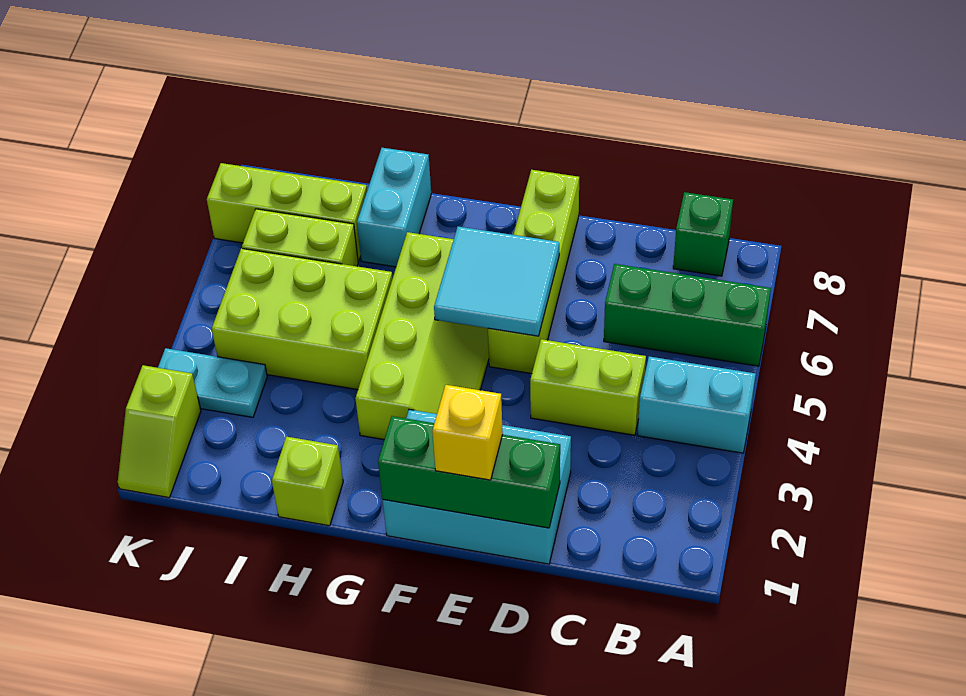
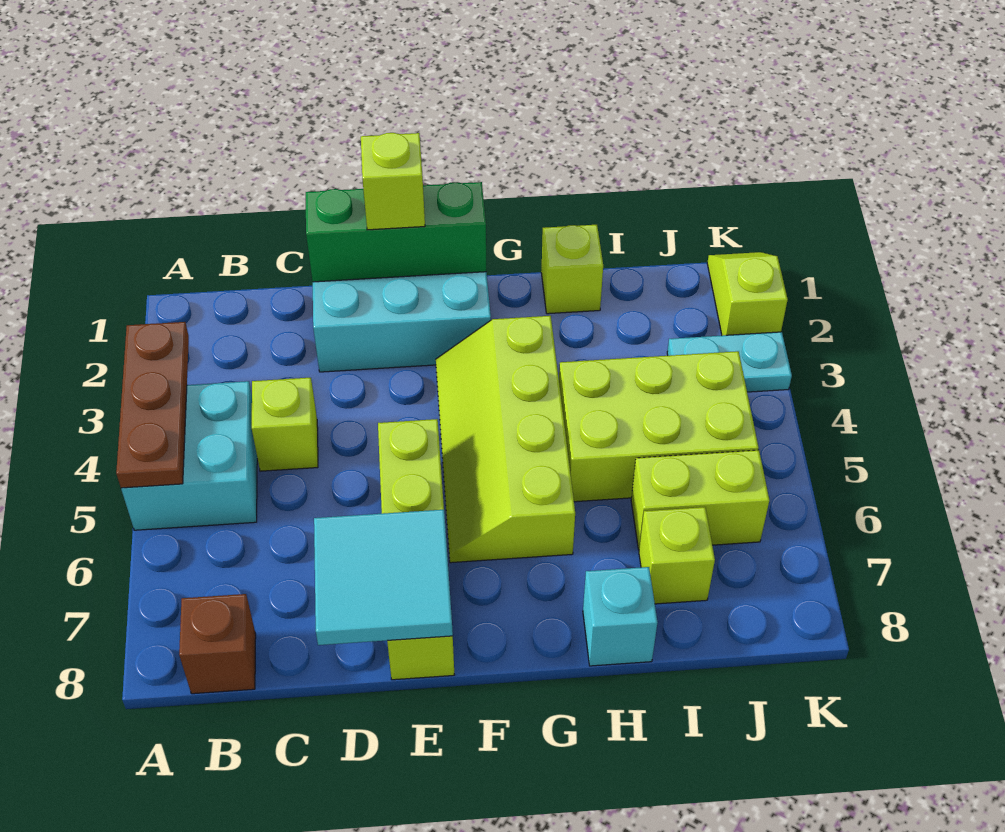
none -> brown plate A3:A5 level 2
cyan brick A4:B4 level 1 -> cyan brick A4:B5 level 1
green brick A6:C6 level 1 -> none
green brick B8 level 1 -> brown brick B8 level 1
lime brick C4:D4 level 1 -> lime brick C4 level 1
yellow brick E1 level 3 -> lime brick E1 level 3
cyan tile E5:F6 level 2 -> cyan tile D7:E8 level 2
cyan brick H7:H8 level 1 -> cyan brick H8 level 1
lime brick I7:K7 level 1 -> lime brick I7 level 1

